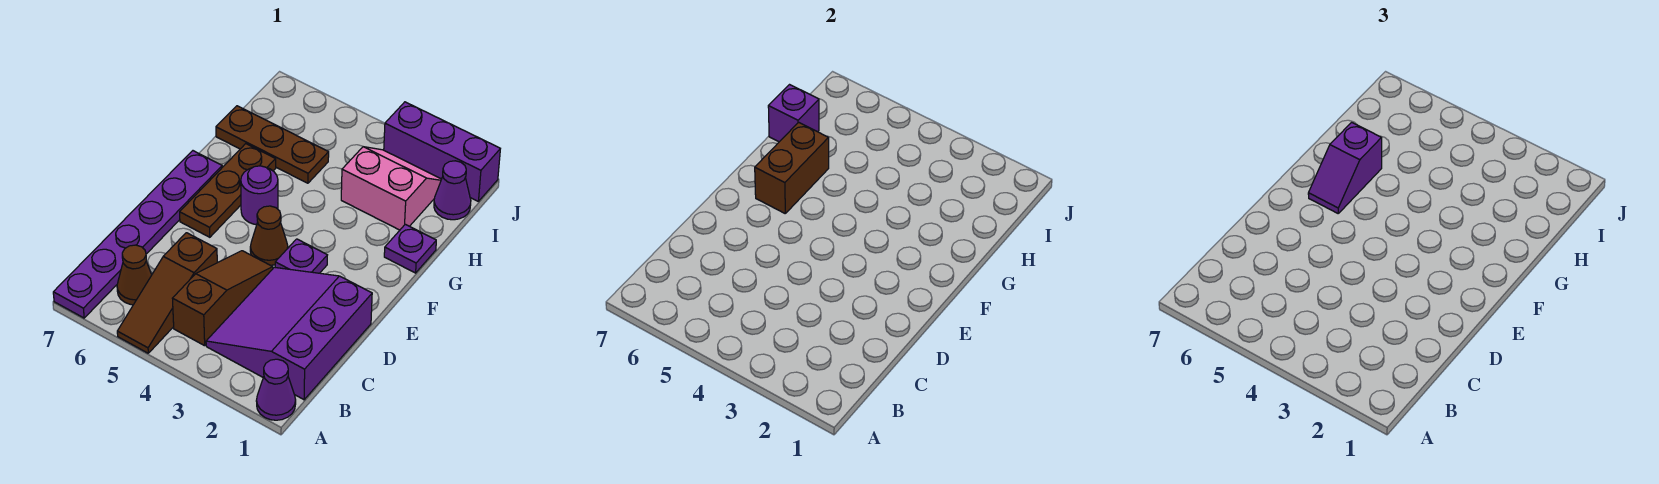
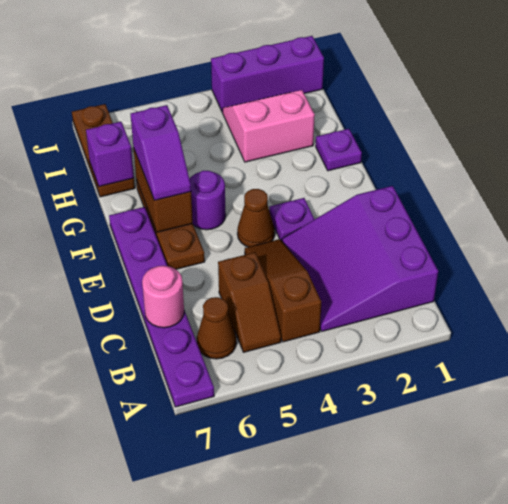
purple cone A1 level 1 -> none
brown slope A5:C5 level 1 top C -> brown slope B5:C5 level 1 top C
none -> pink round brick C7 level 2
brown plate H5:H7 level 1 -> brown plate H7:J7 level 1
purple cone I1 level 1 -> none

